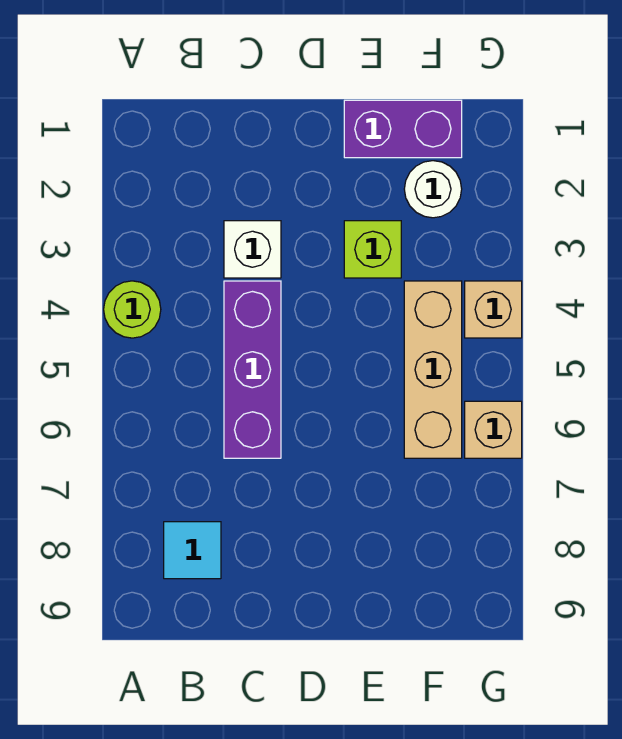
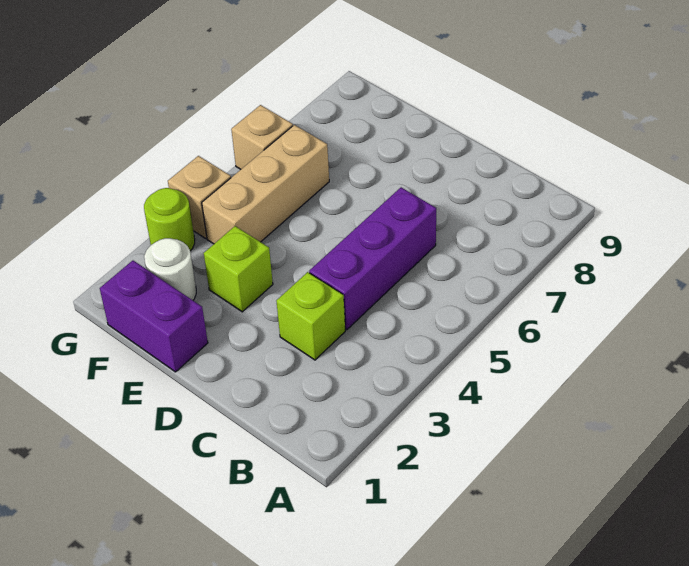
lime round brick A4 level 1 -> lime round brick G3 level 1
cyan tile B8 level 1 -> none
white brick C3 level 1 -> lime brick C3 level 1

